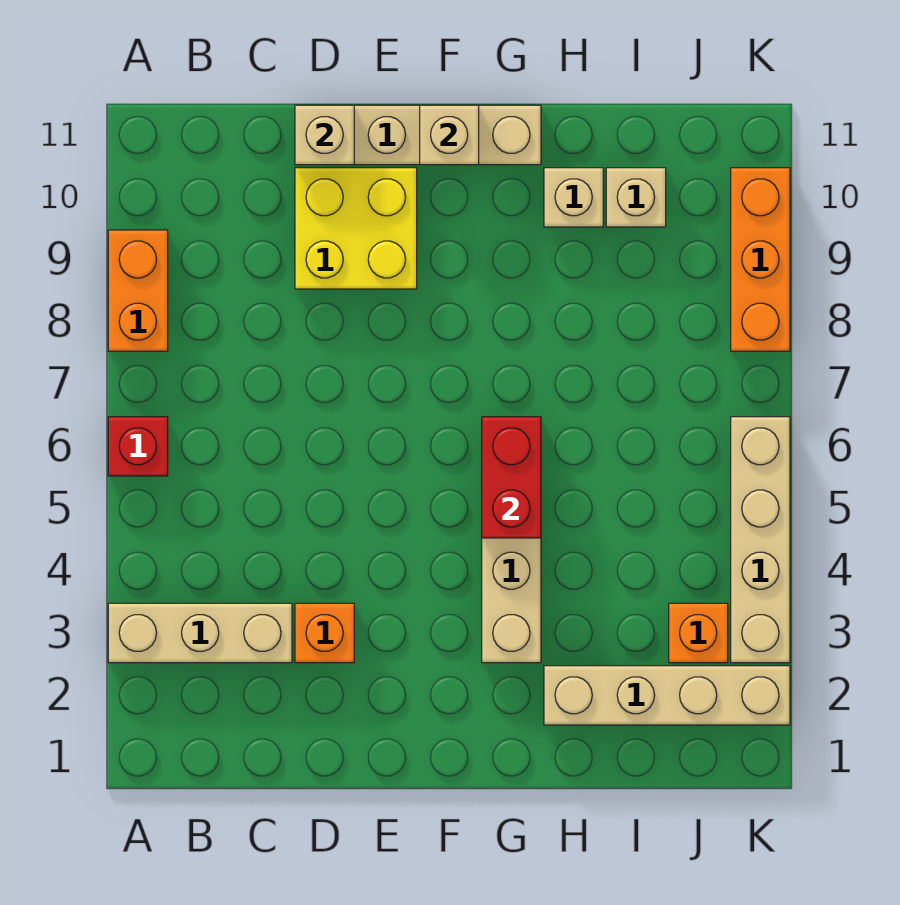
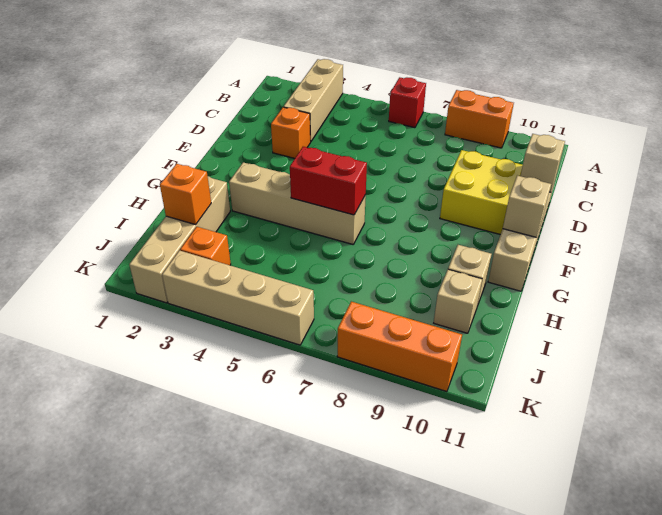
none -> orange brick I2 level 2

